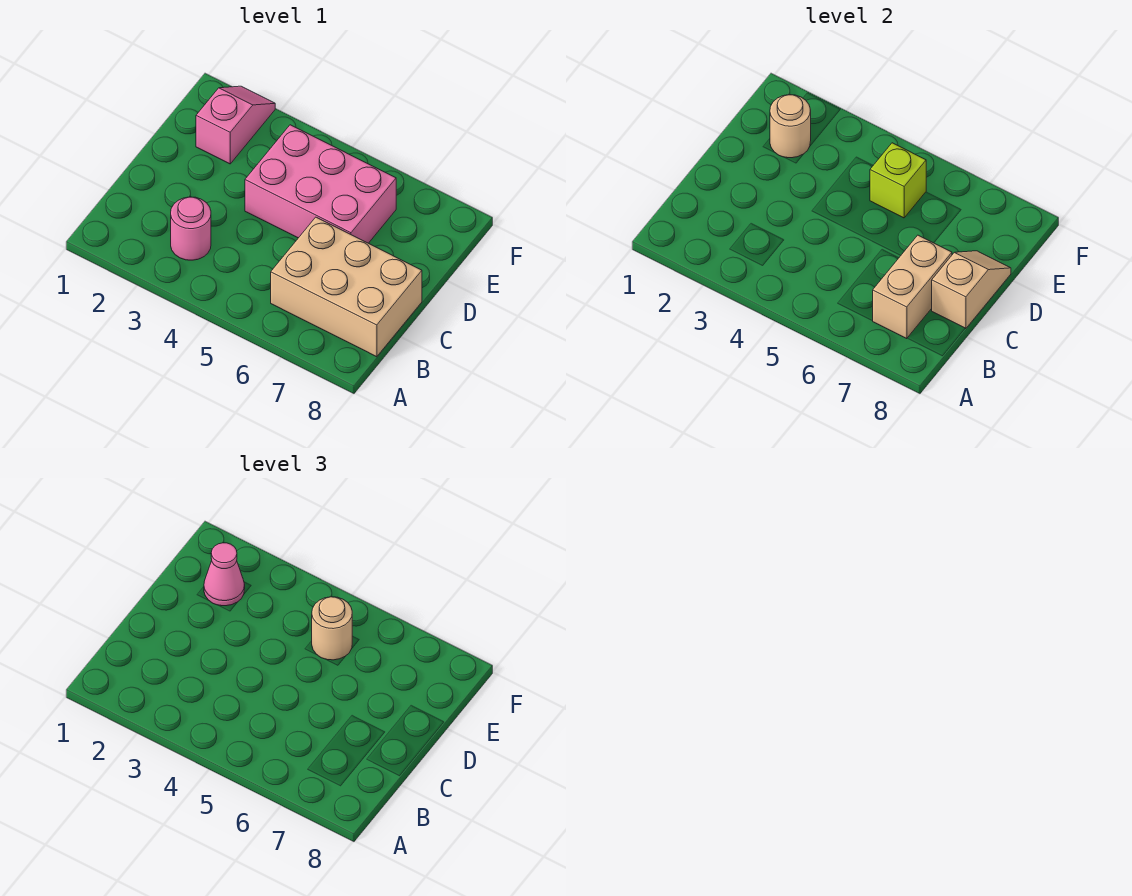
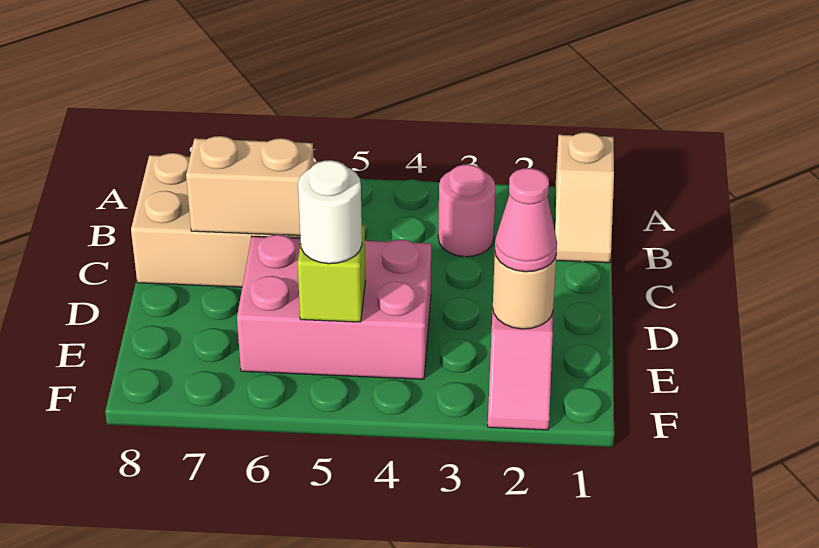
tan brick B7:C7 level 2 -> tan brick C6:C7 level 2
tan slope C8:D8 level 2 top C -> tan slope A1:B1 level 1 top A
tan round brick E5 level 3 -> white round brick E5 level 3

